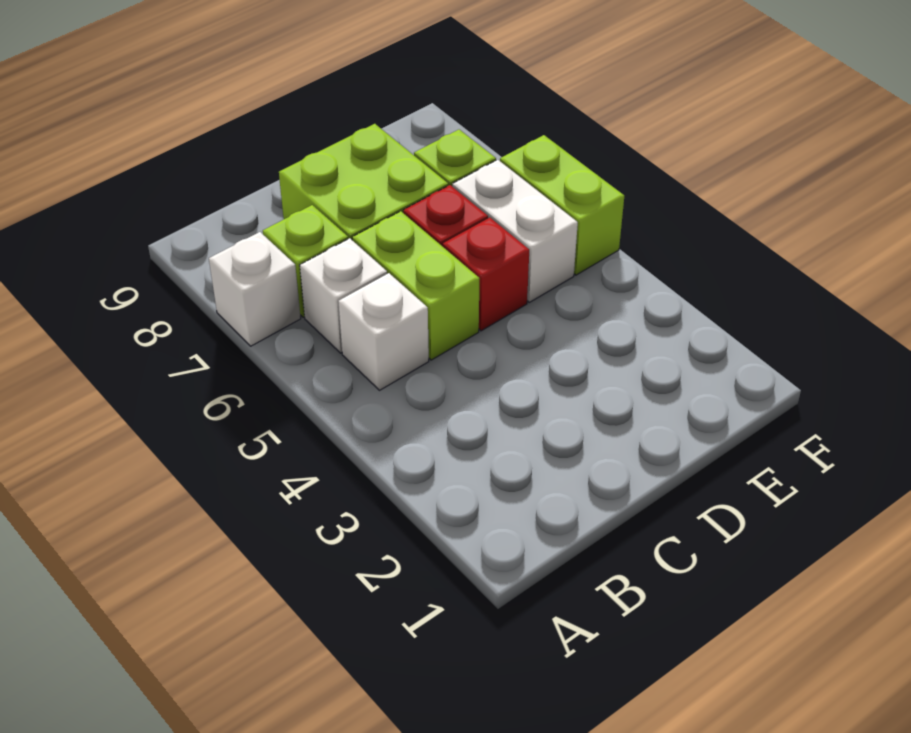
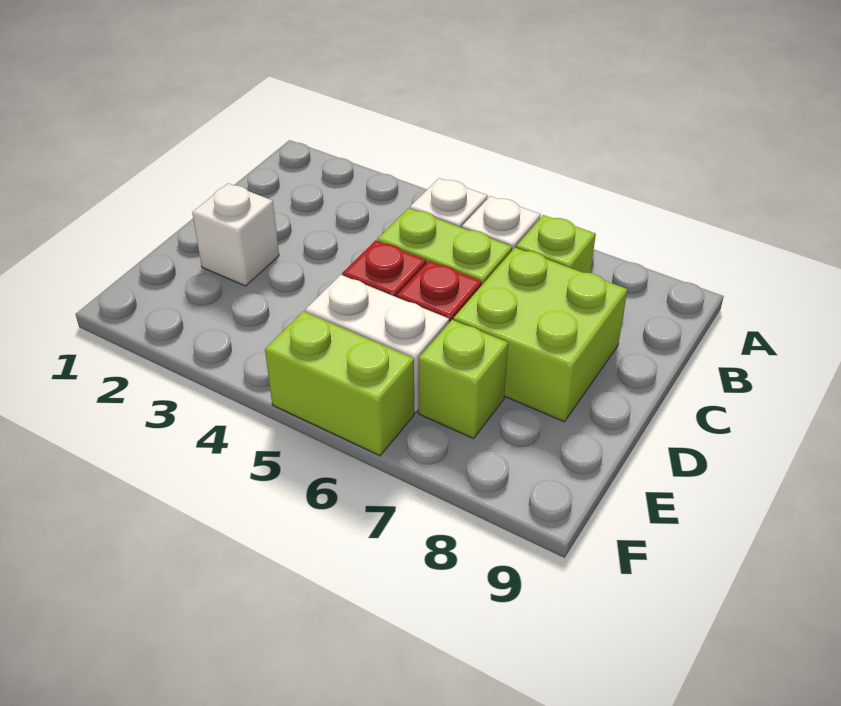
white brick A7 level 1 -> white brick D2 level 1

